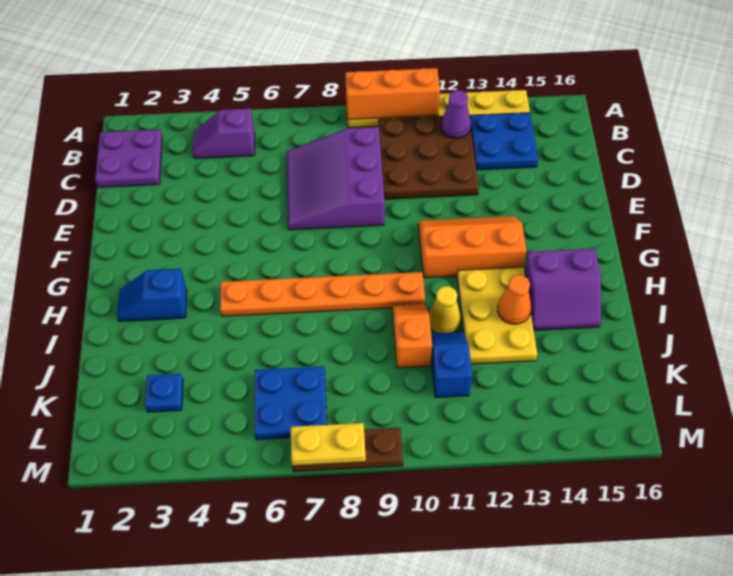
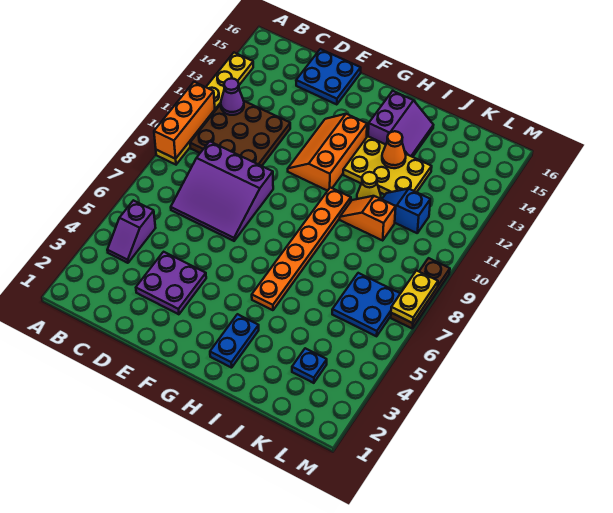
purple plate B1:C2 level 1 -> purple plate D3:E4 level 1
blue plate B13:C14 level 1 -> blue plate D15:E16 level 1
blue slope H2:H3 level 1 top 3 -> blue plate H2:H3 level 1

